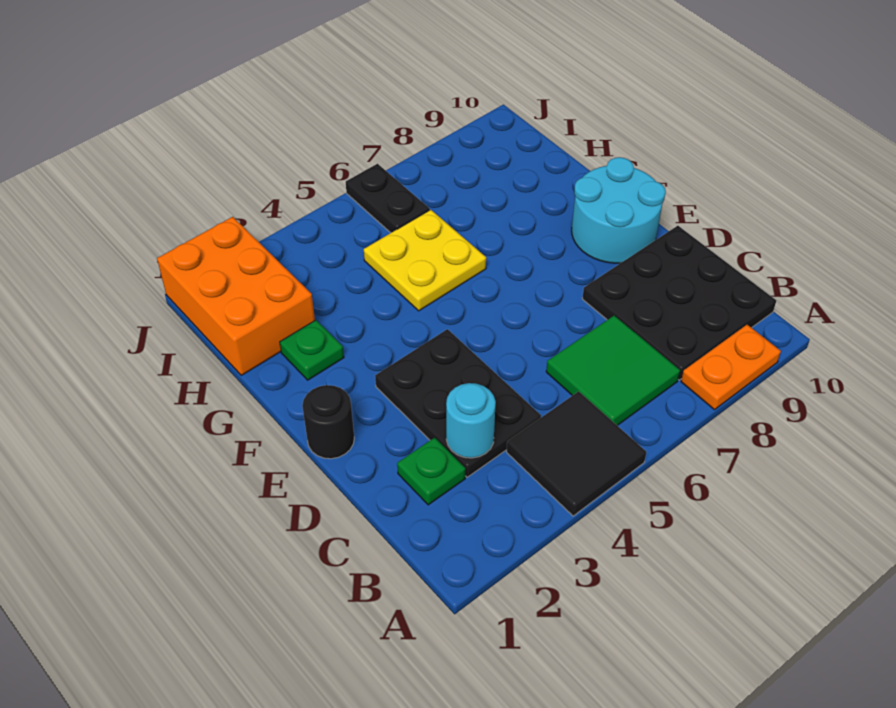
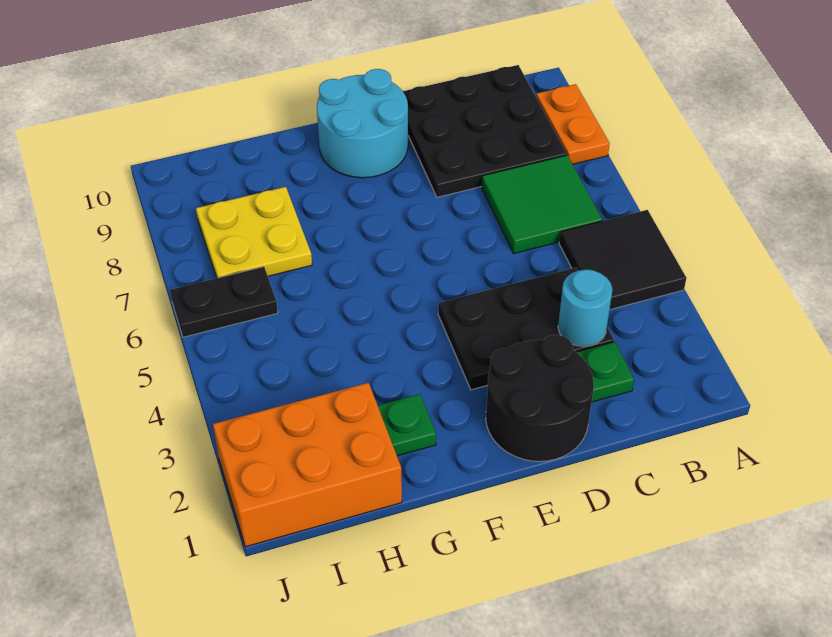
black round brick E1 level 1 -> black round brick D1:E2 level 1
yellow plate G5:H6 level 1 -> yellow plate H7:I8 level 1

